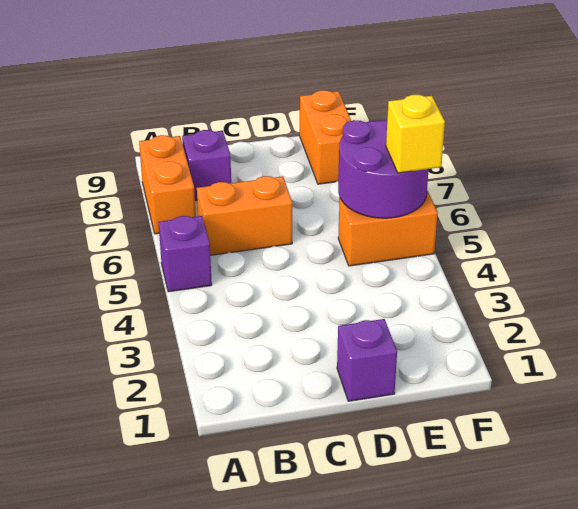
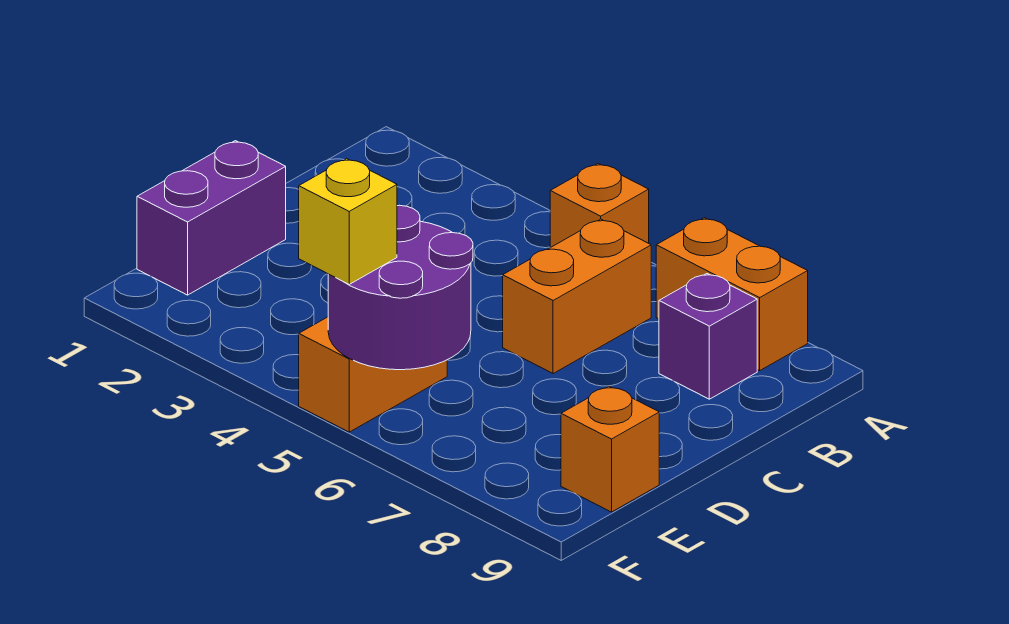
purple brick A5 level 1 -> orange brick A5 level 1
purple brick D1 level 1 -> purple brick D1:E1 level 1
orange brick E8:E9 level 1 -> orange brick E9 level 1

